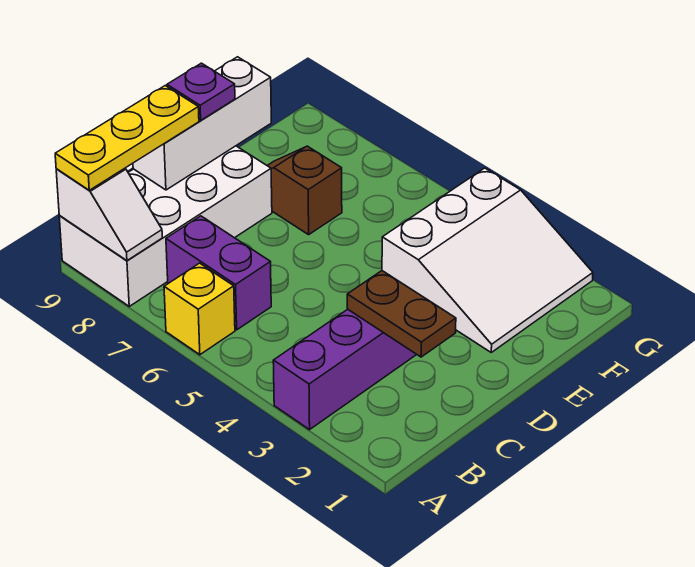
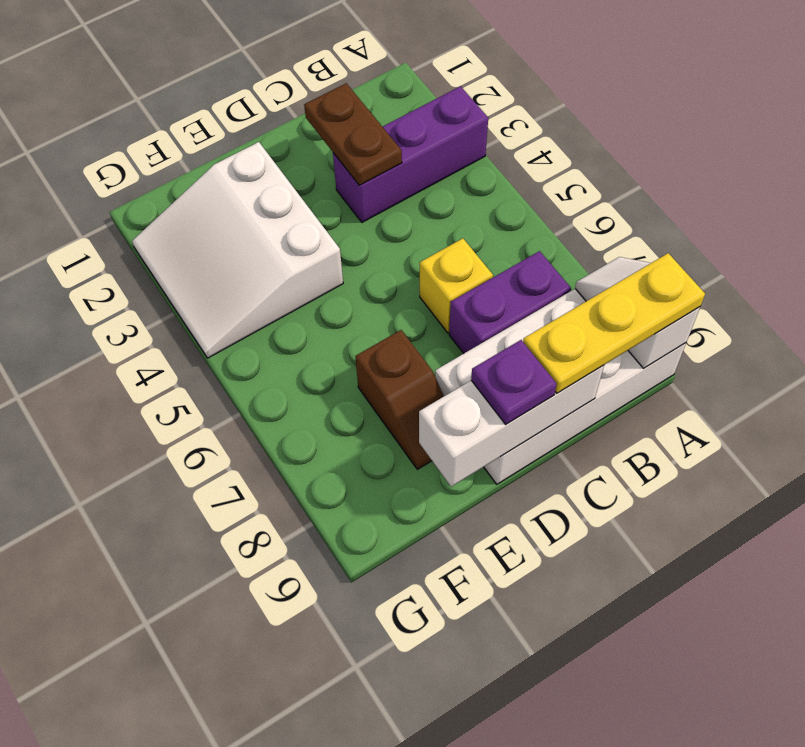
yellow brick A6 level 1 -> yellow brick C6 level 1
purple brick B6:B7 level 1 -> purple brick B7:C7 level 1
white slope E2:G4 level 1 top 4 -> white slope E2:G4 level 1 top E

